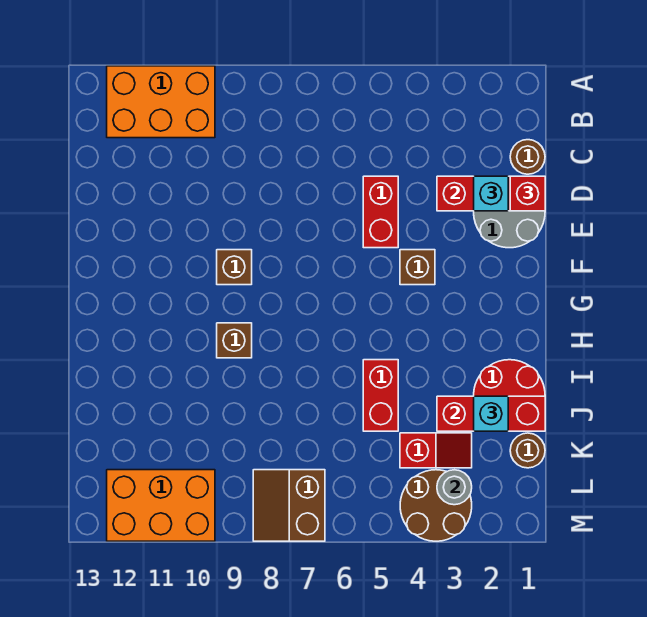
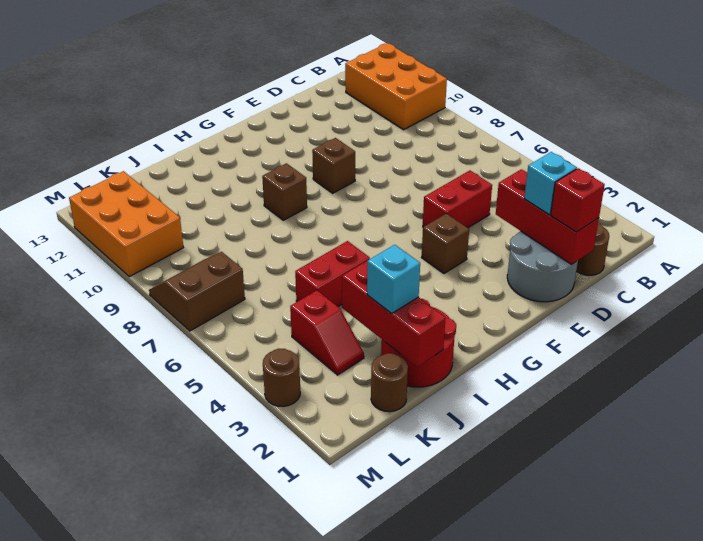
brown round brick L3:M4 level 1 -> brown round brick M3 level 1
grey round brick L3 level 2 -> none

